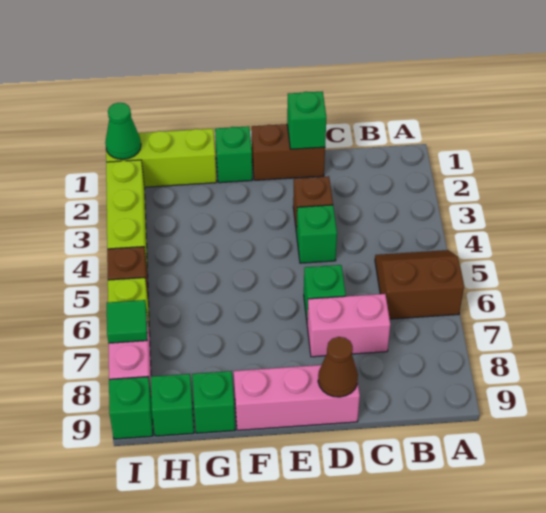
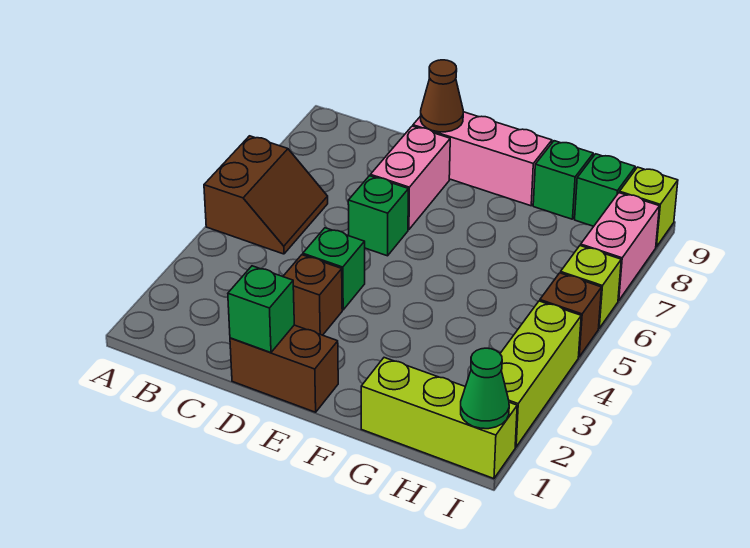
brown slope A5:B6 level 1 top 6 -> brown slope A5:B6 level 1 top A
pink brick C7:D7 level 1 -> pink brick D7:D8 level 1
green brick F1 level 1 -> none
green tile I7 level 2 -> none
green brick I9 level 1 -> lime brick I9 level 1

